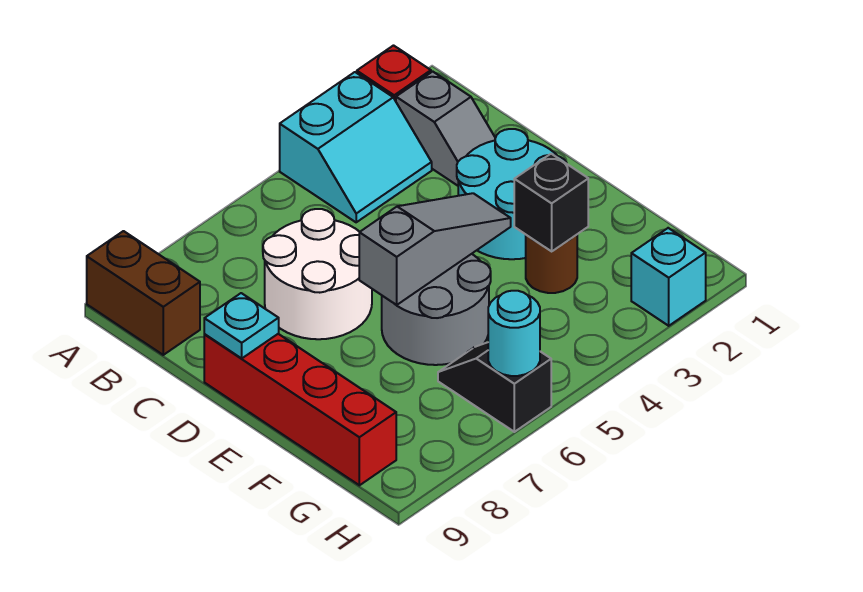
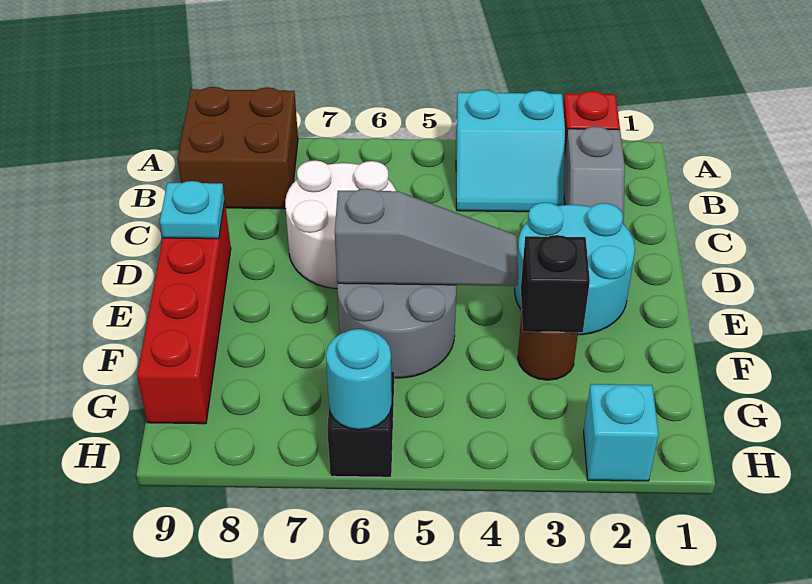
brown brick A9:B9 level 1 -> brown brick A8:B9 level 1

